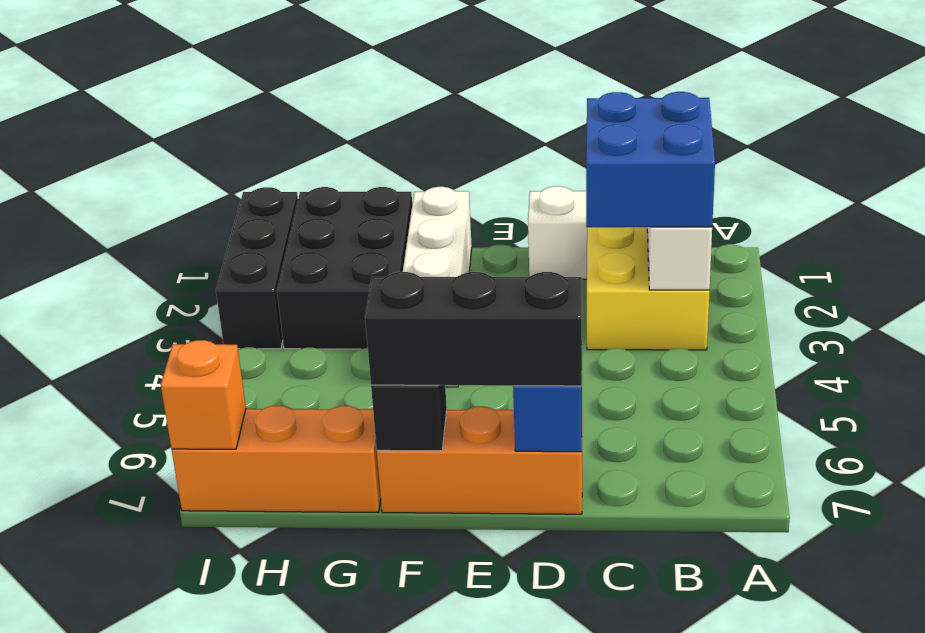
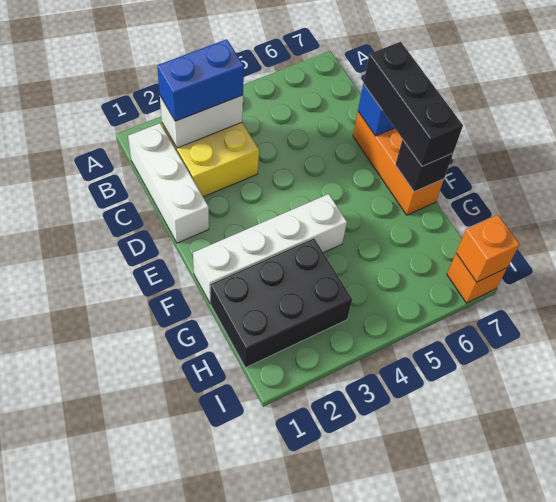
blue brick B2:C3 level 3 -> blue brick B2:B3 level 3
orange brick G7:I7 level 1 -> orange brick I7 level 1
black brick I1:I3 level 1 -> none

